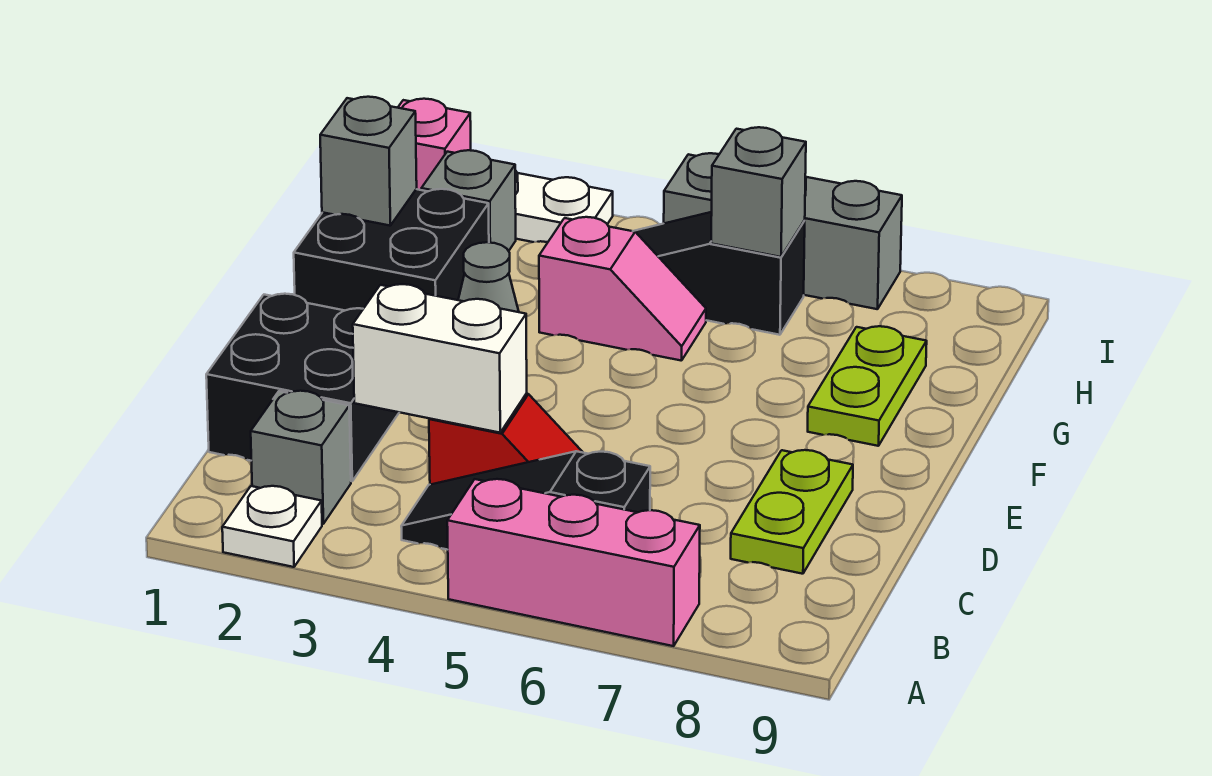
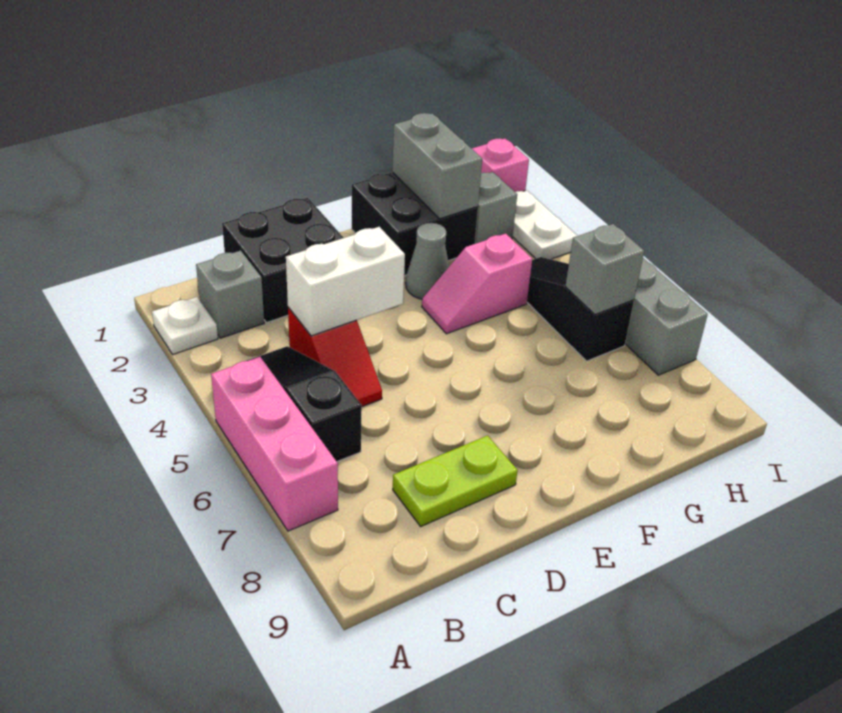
white brick C3:C4 level 2 -> white brick C4:D4 level 2
lime plate F8:G8 level 1 -> none
grey brick G1 level 2 -> grey brick G1:G2 level 2
pink slope G4:G5 level 1 top 4 -> pink slope F4:G4 level 1 top G

